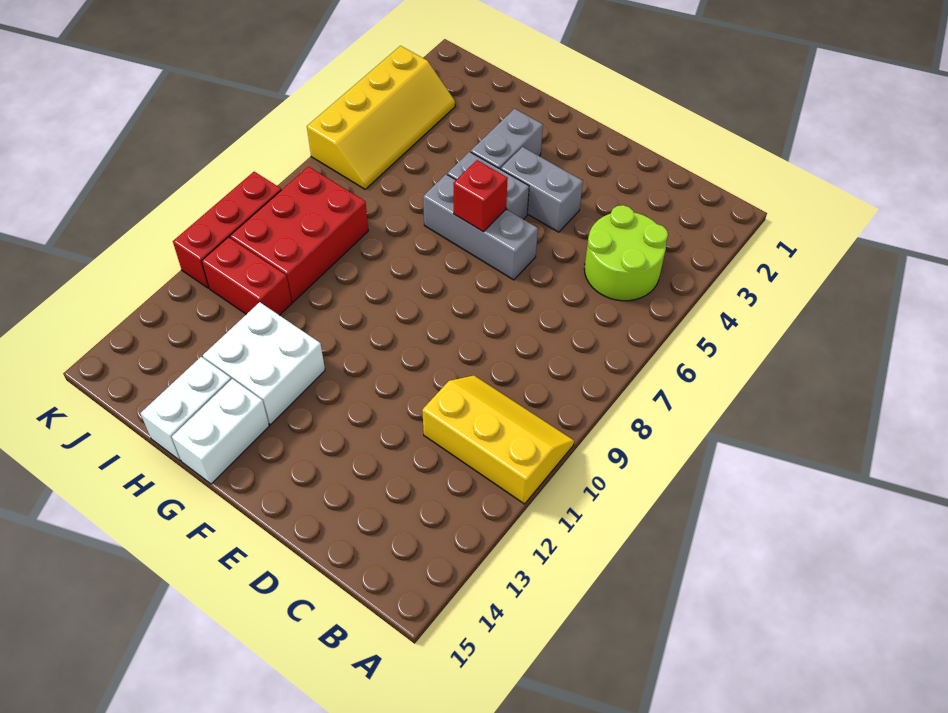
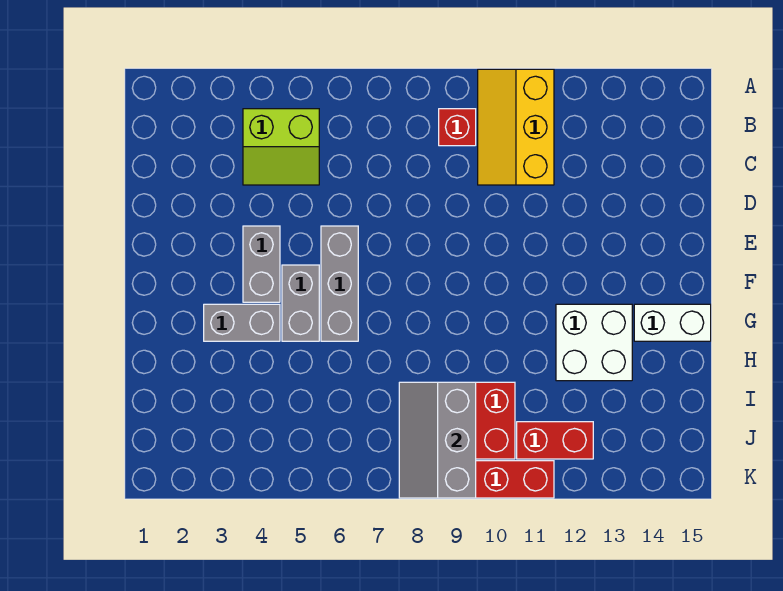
lime round brick B4:C5 level 1 -> lime slope B4:C5 level 1 top B
red brick F6 level 2 -> red brick B9 level 1
white brick H14:H15 level 1 -> none
none -> grey slope I8:K9 level 2 top 9
red brick I11:J11 level 1 -> red brick J11:J12 level 1
yellow slope J3:K6 level 1 top K -> none

